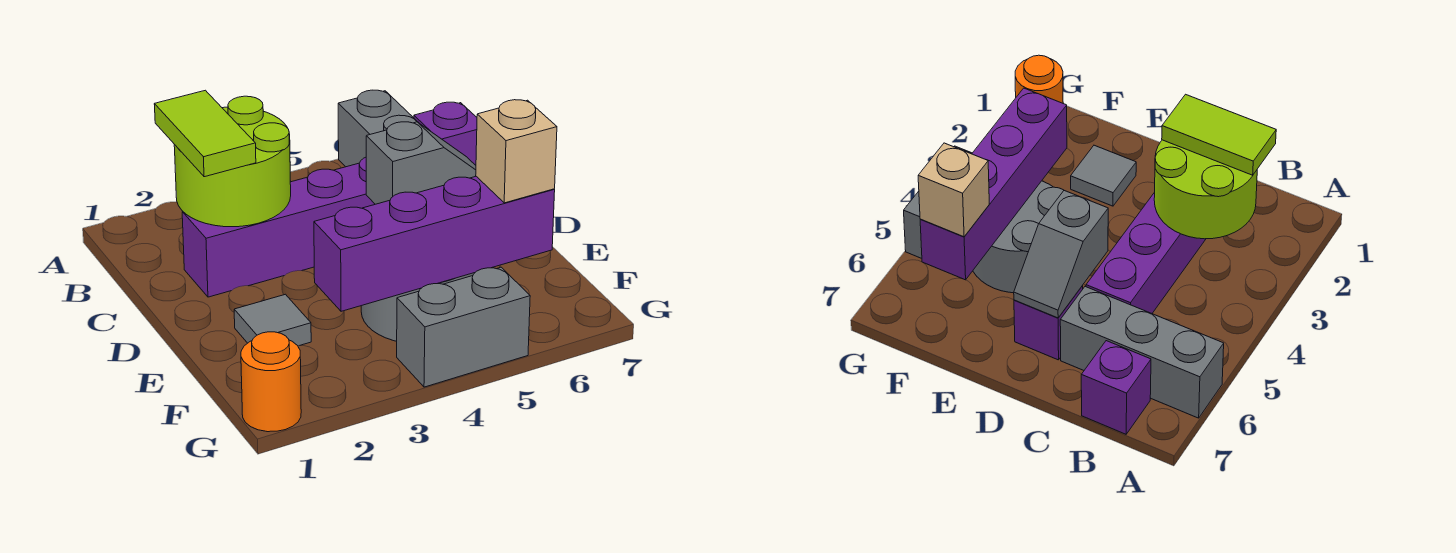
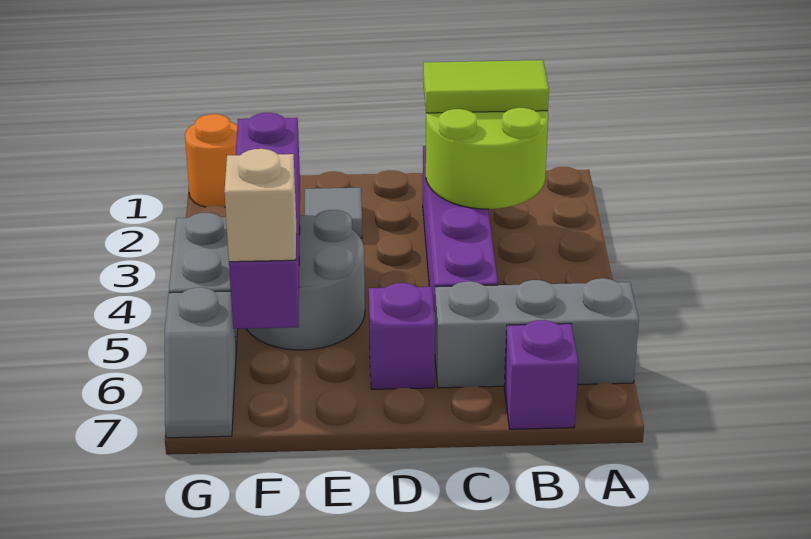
grey slope D5:D6 level 2 top 5 -> grey slope G6:G7 level 1 top 6

